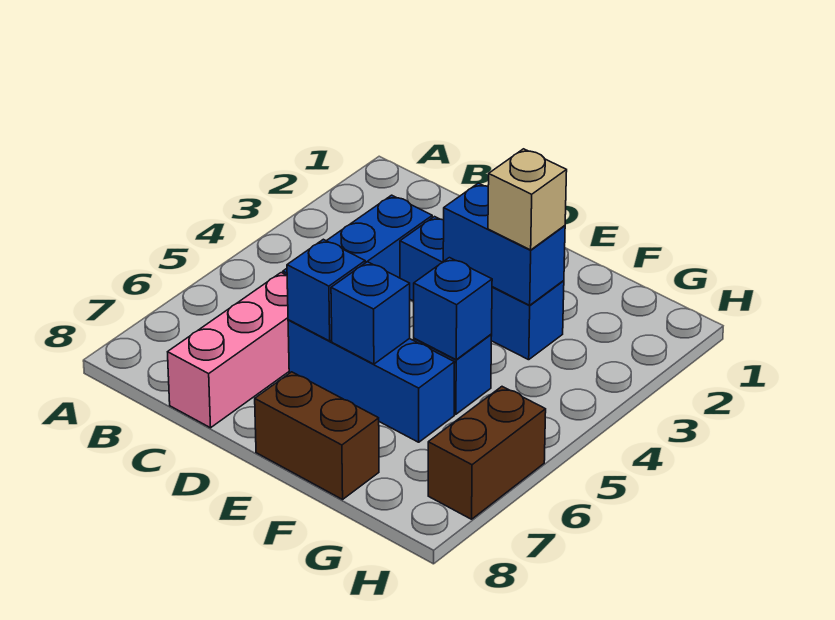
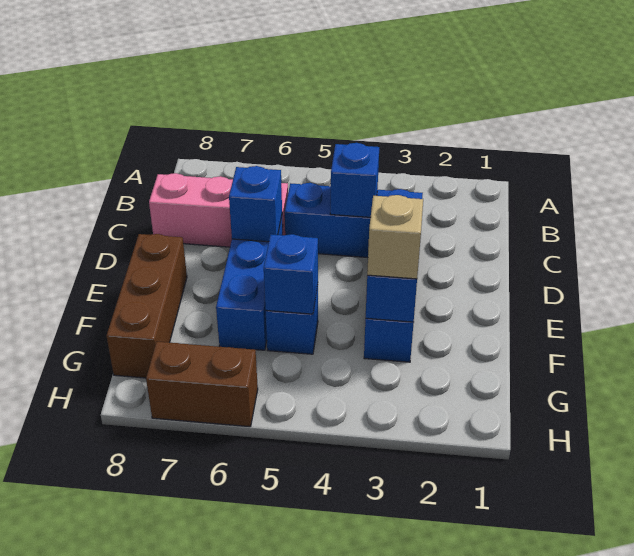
blue brick E6 level 2 -> blue brick C4 level 2
brown brick E8:F8 level 1 -> brown brick E8:G8 level 1

